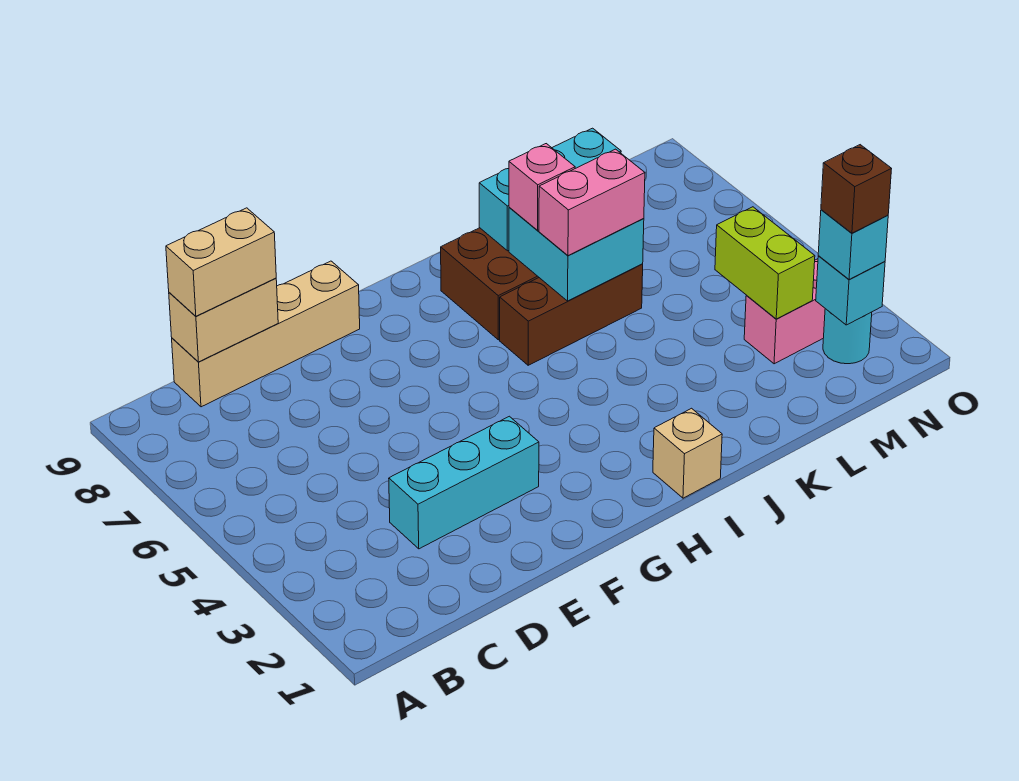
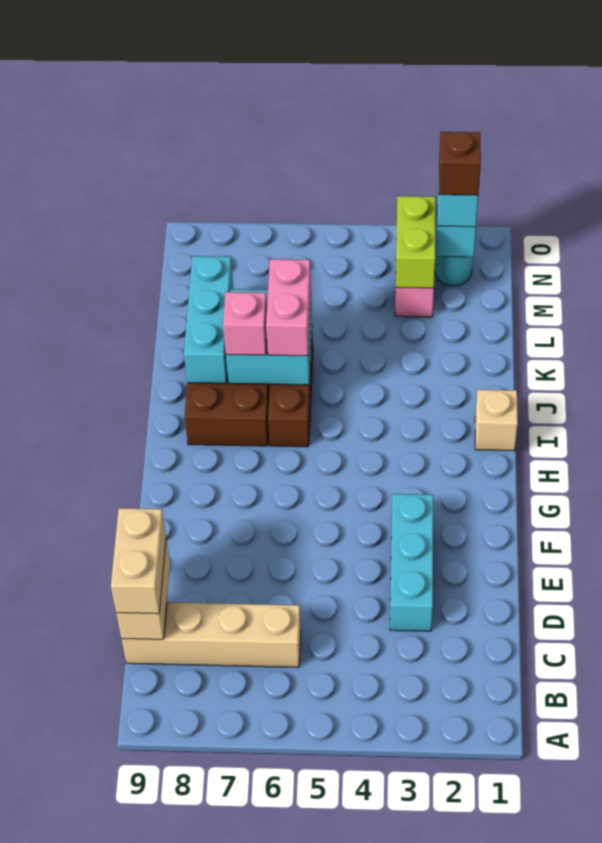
tan brick C9:F9 level 1 -> tan brick C6:C9 level 1
lime brick M3:M4 level 2 -> lime brick M3:N3 level 2

